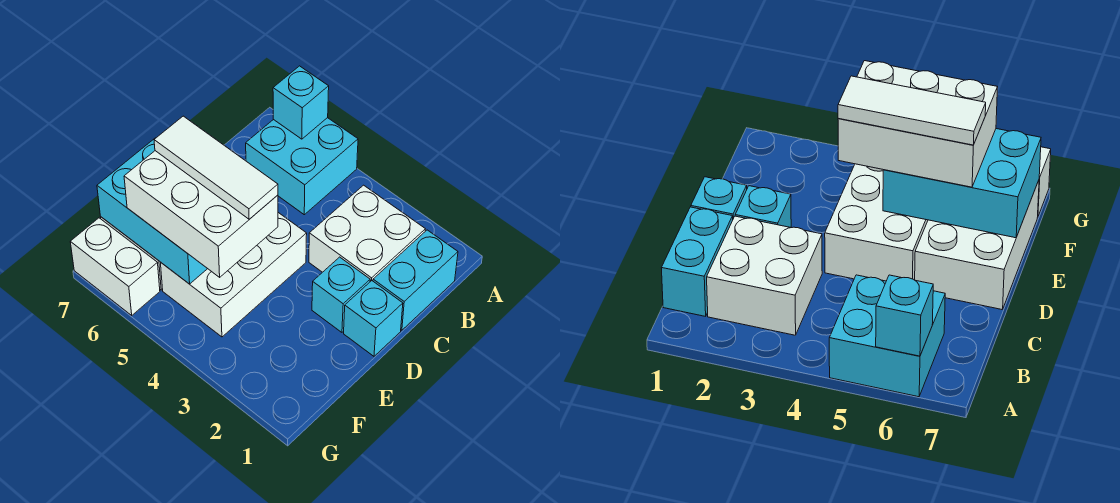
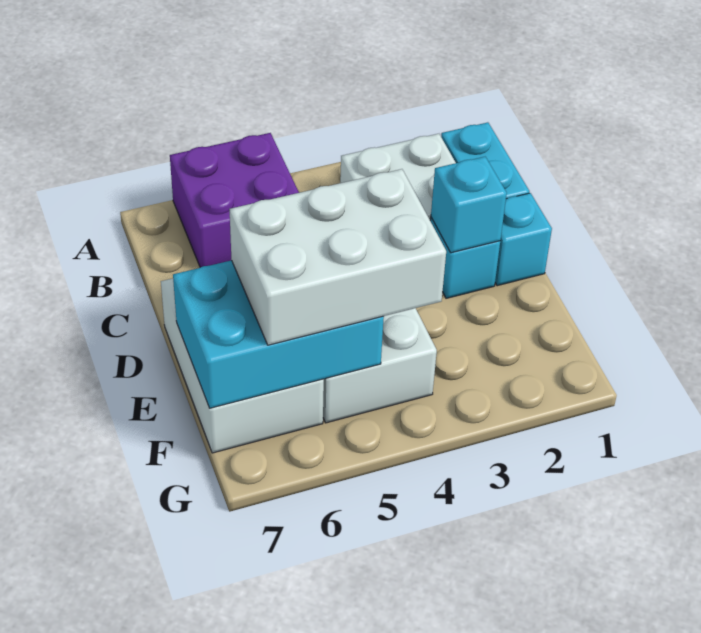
cyan brick A5:B6 level 1 -> purple brick A5:B6 level 1
cyan brick A6 level 2 -> cyan brick D2 level 2
white tile E4:E6 level 4 -> none
white brick G6:G7 level 1 -> none

